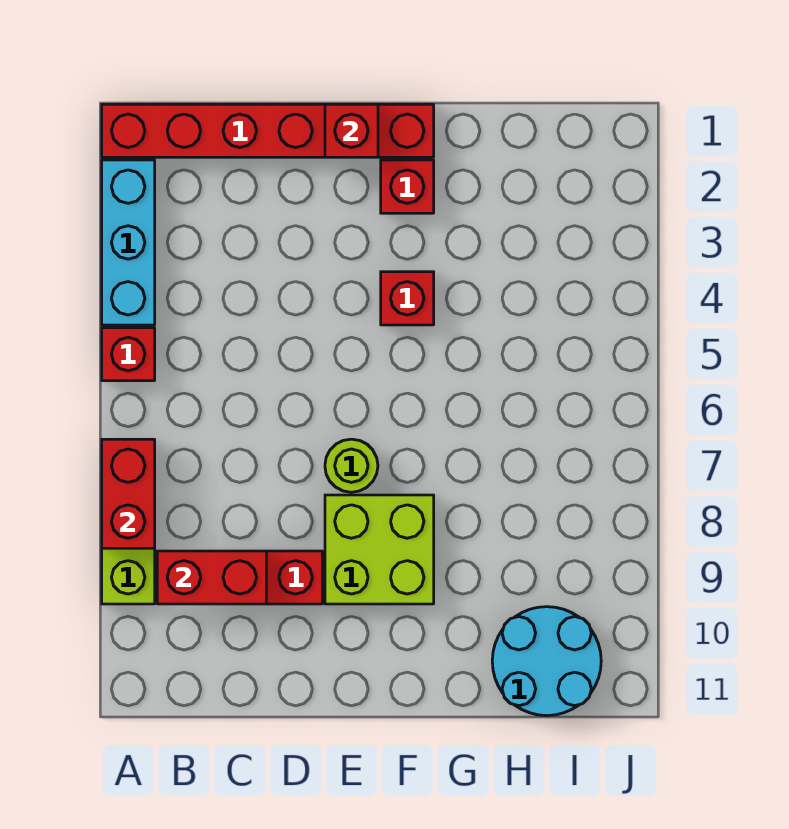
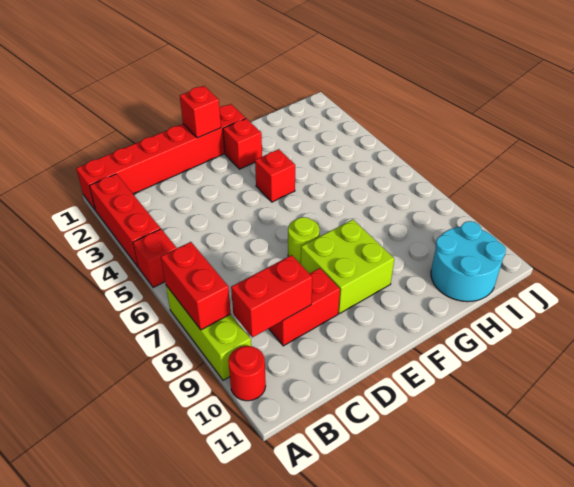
cyan brick A2:A4 level 1 -> red brick A2:A4 level 1
none -> red round brick A10 level 1

